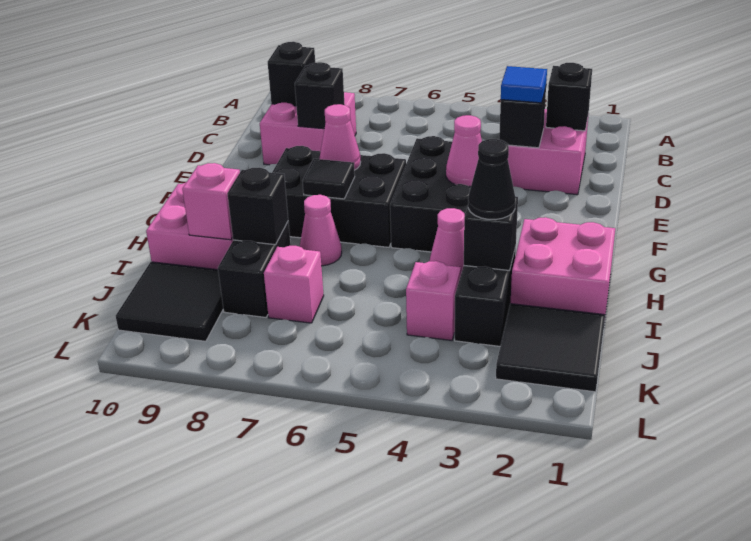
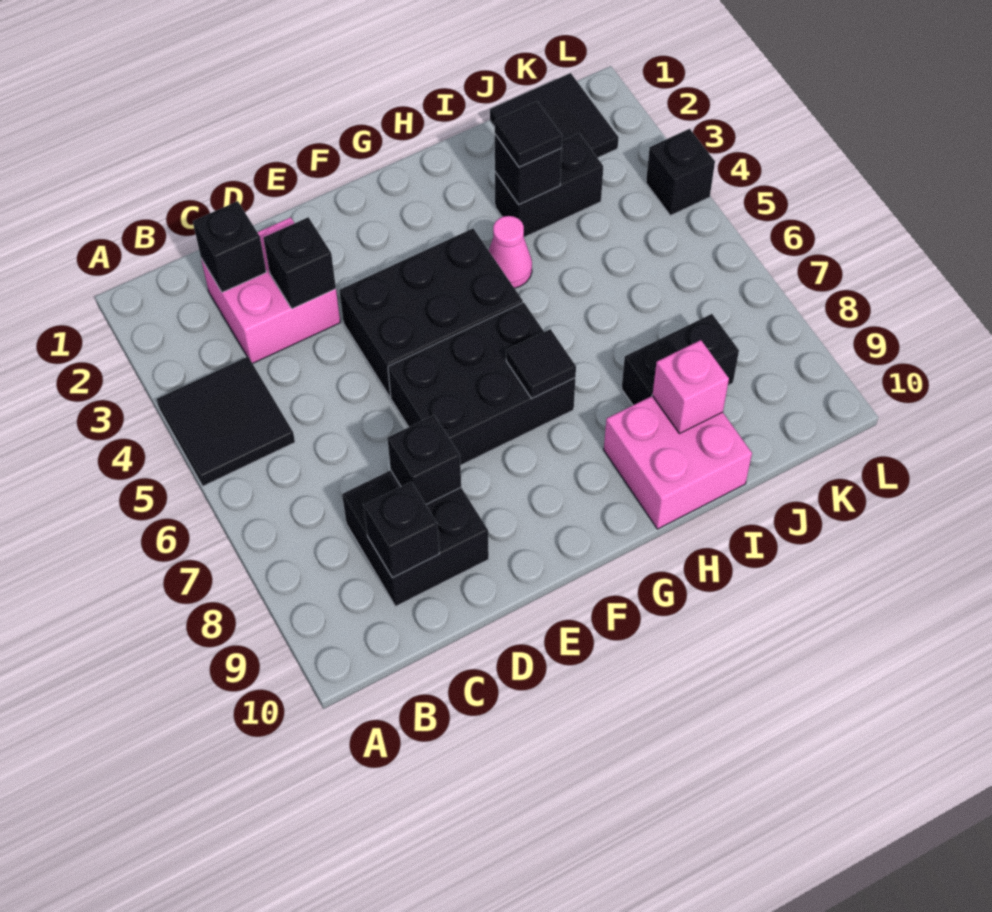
pink brick C8:D9 level 1 -> black brick C8:D9 level 1
blue tile D3 level 3 -> none
pink cone F4 level 2 -> none
black brick F6:G8 level 1 -> black brick E6:G7 level 1
pink cone F7 level 2 -> none
pink brick H1:I2 level 1 -> none
pink cone H7 level 1 -> none
black cone I3 level 3 -> black tile I3 level 3
black brick I8 level 2 -> black brick L4 level 1
pink brick J4 level 1 -> none
pink brick J7 level 1 -> none
black tile J9:K10 level 1 -> black tile A4:B5 level 1

